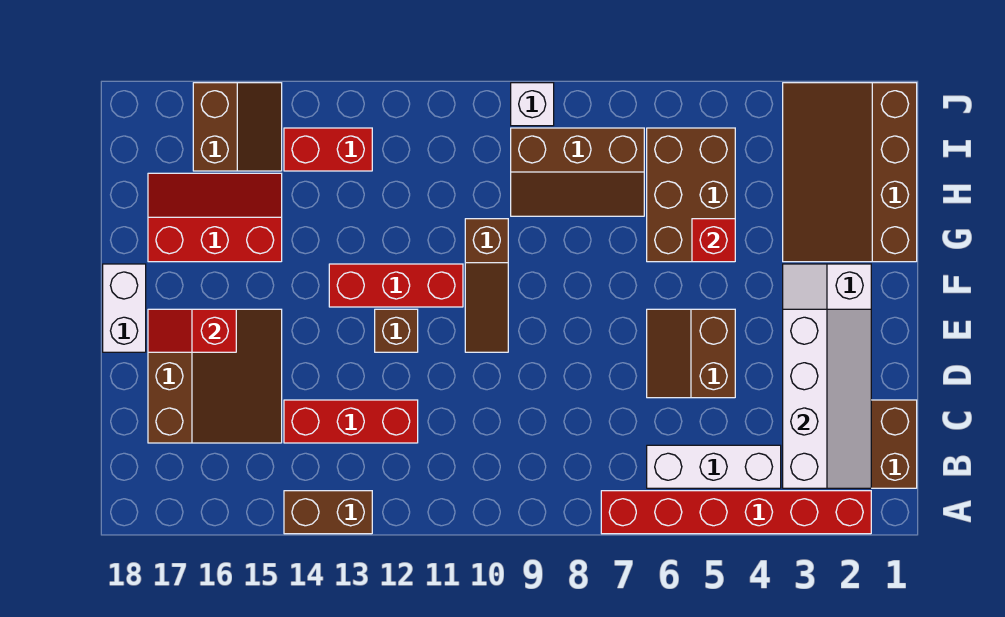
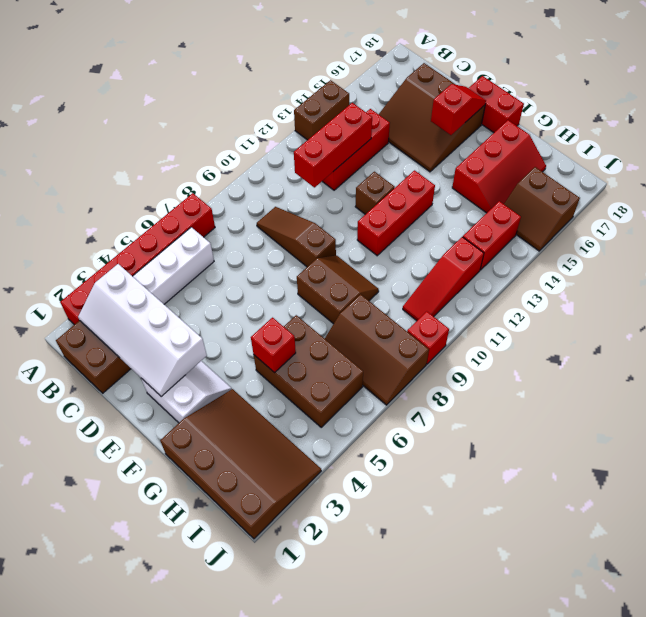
none -> red brick C11:C13 level 2
brown slope D5:E6 level 1 top 5 -> brown slope F8:G9 level 1 top 8
brown slope E10:G10 level 1 top G -> brown slope C9:E9 level 1 top E
white brick E18:F18 level 1 -> red brick E18:F18 level 1
brown slope H7:I9 level 1 top I -> brown slope H7:J8 level 1 top 8
none -> red slope I10:I12 level 1 top 12
white brick J9 level 1 -> red brick J9 level 1

